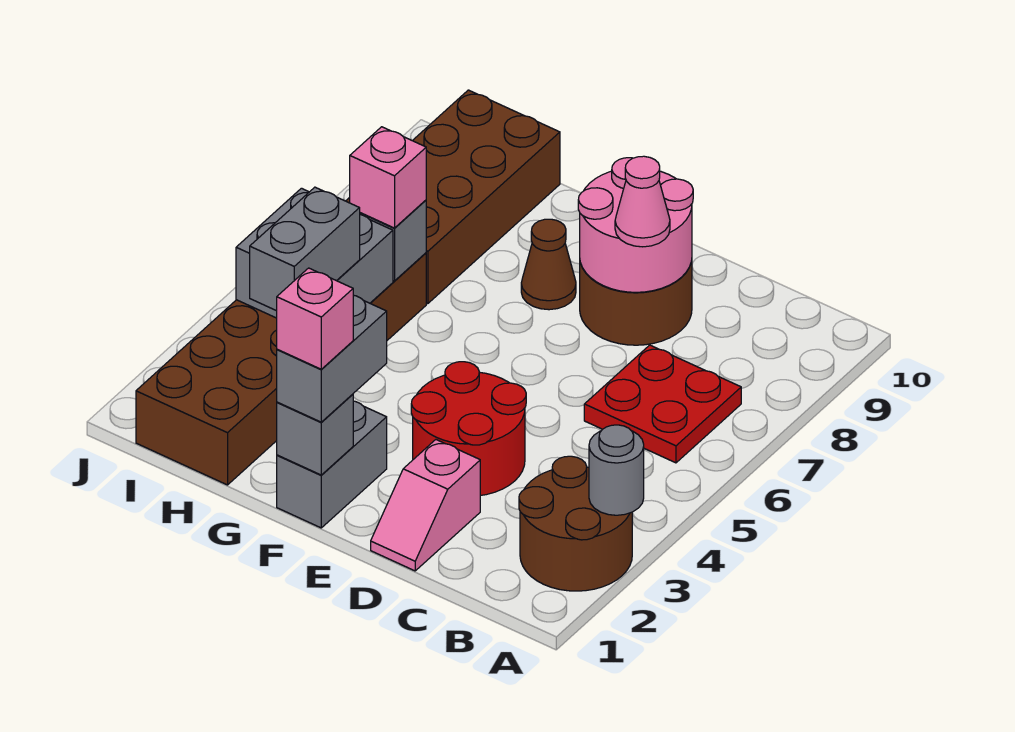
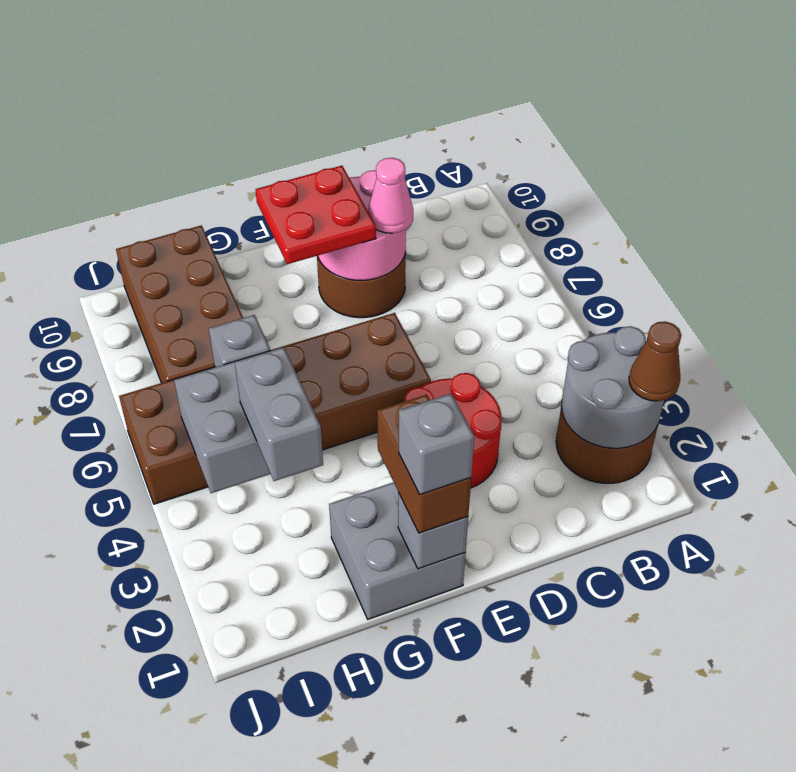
grey round brick A3 level 2 -> grey round brick A2:B3 level 2
red plate B6:C7 level 1 -> red plate E8:F9 level 3
pink slope D1:D2 level 1 top 2 -> none
grey brick F1:F2 level 1 -> grey brick F1:G2 level 1
grey brick F1:F2 level 3 -> brown brick F1:F2 level 3
pink brick F1 level 4 -> grey brick F1 level 4
brown cone F8 level 1 -> brown cone A2 level 3
brown brick H1:I6 level 1 -> brown brick E5:J6 level 1
pink brick H6 level 3 -> none

